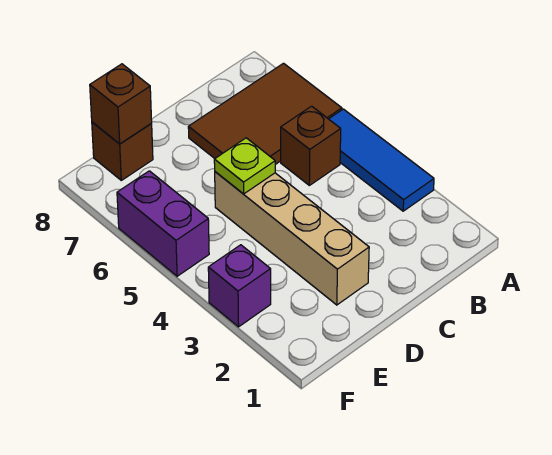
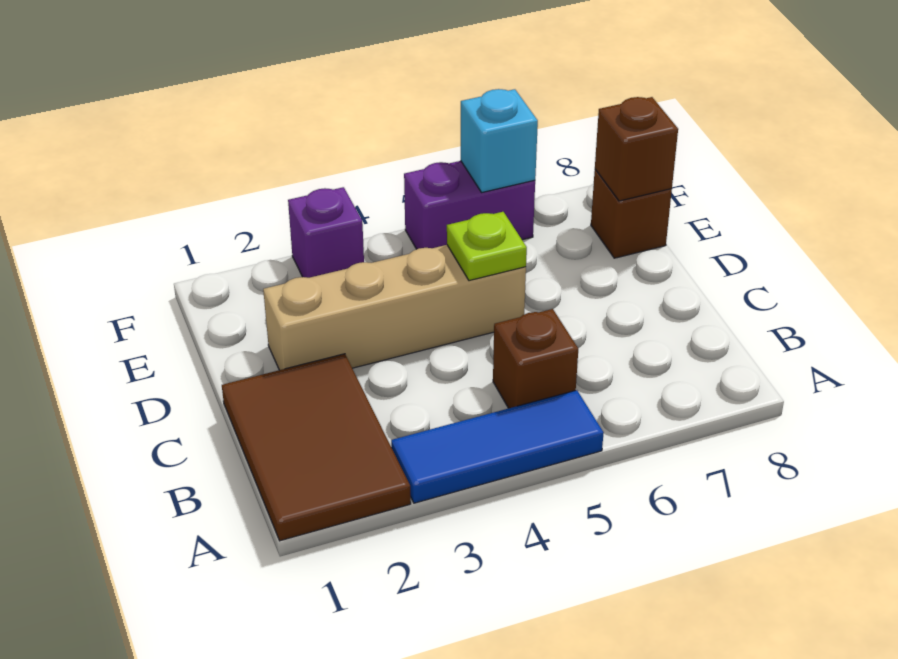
brown tile A6:C7 level 1 -> brown tile A1:C2 level 1
none -> cyan brick F6 level 2

